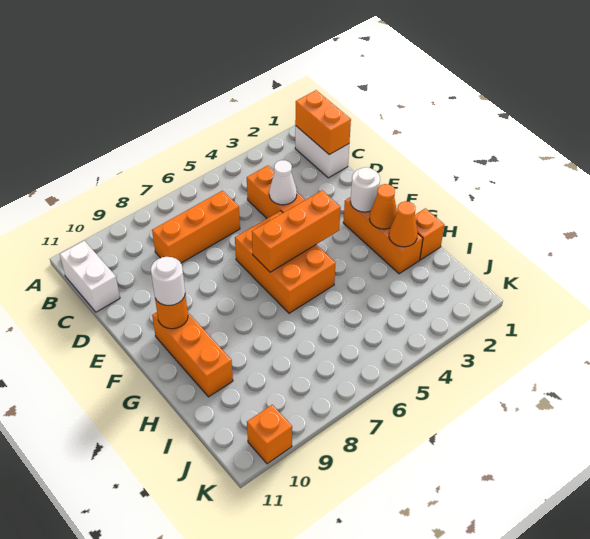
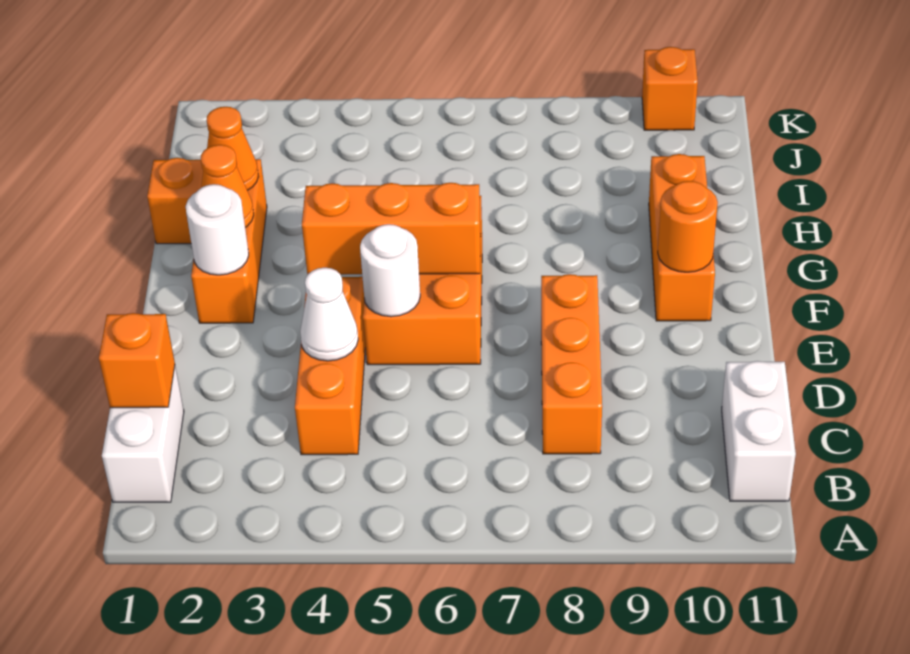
orange brick B1:C1 level 2 -> orange brick C1 level 2
orange brick C6:C8 level 1 -> orange brick C8:E8 level 1
white round brick F10 level 3 -> white round brick E5 level 2

